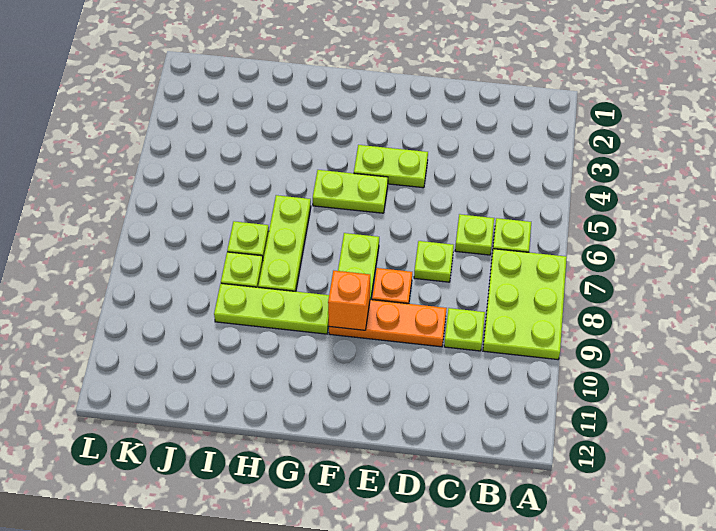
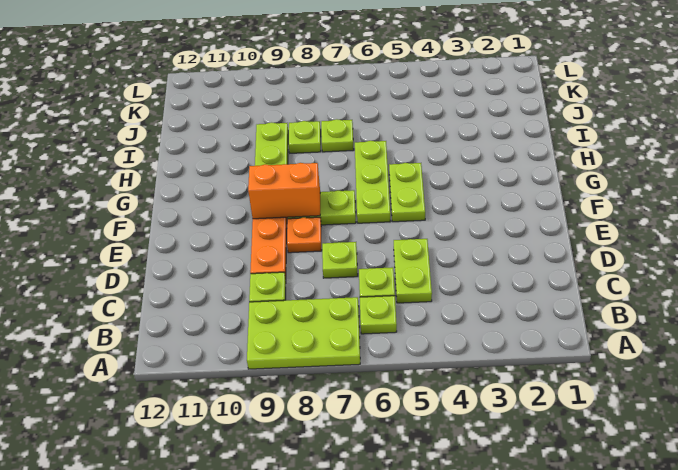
lime plate E4:F4 level 1 -> lime plate C5:D5 level 1
orange brick F9 level 2 -> orange brick F8:F9 level 2
lime plate H6:H8 level 1 -> lime plate F6:H6 level 1

